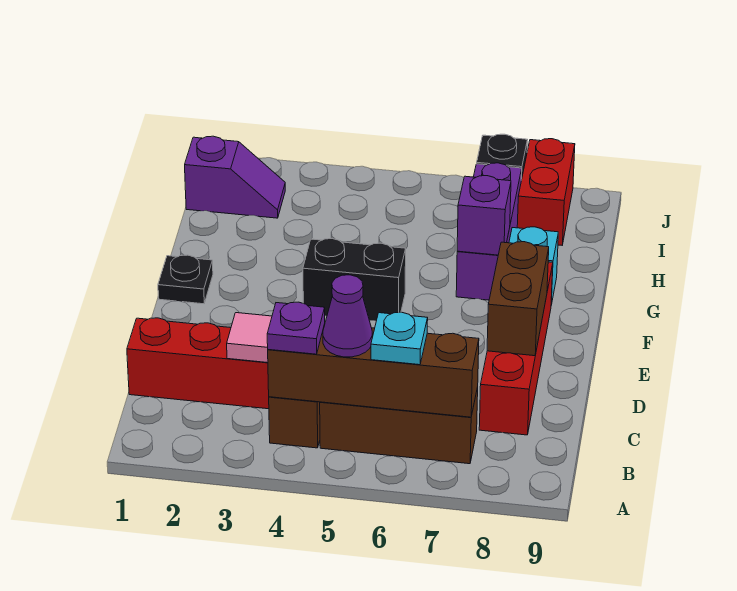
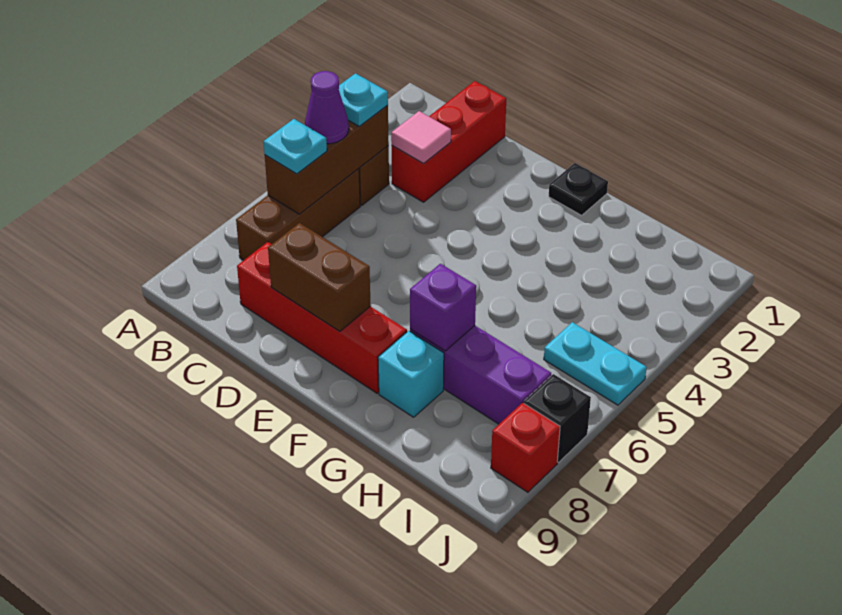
brown brick B4:B7 level 2 -> brown brick B4:B6 level 2
purple plate B4 level 3 -> cyan plate B4 level 3
black brick F4:F5 level 1 -> none
purple slope I1:I2 level 1 top 1 -> none
none -> cyan plate I5:J5 level 1
red brick I8:J8 level 1 -> red brick J8 level 1

